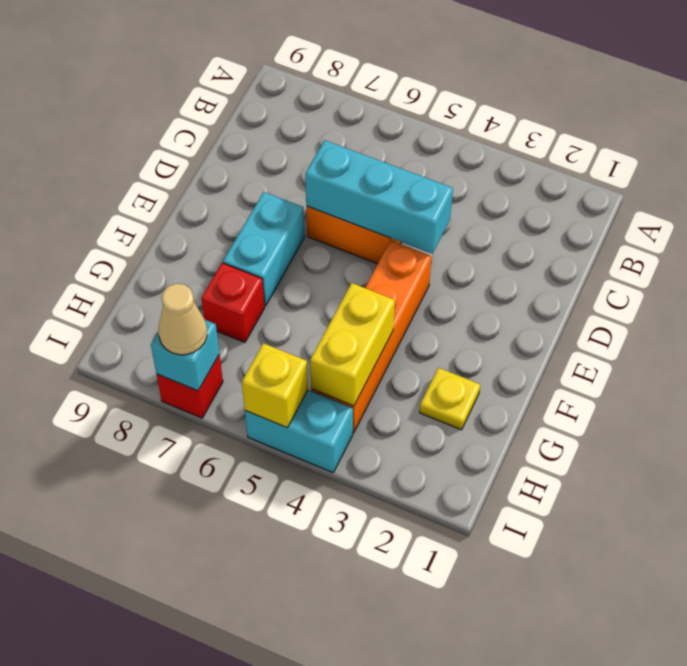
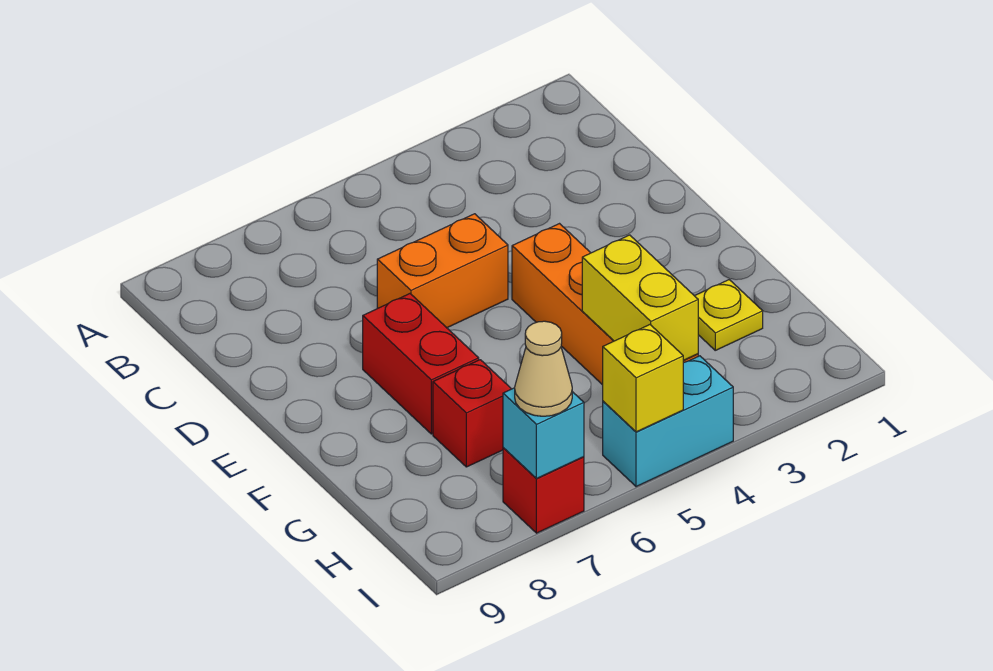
cyan brick D4:D6 level 2 -> none
cyan brick E7:F7 level 1 -> red brick E7:F7 level 1

